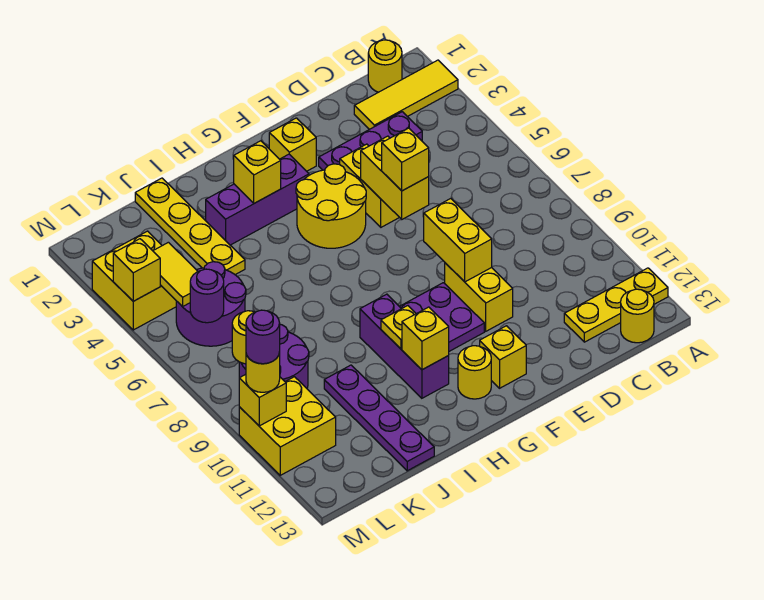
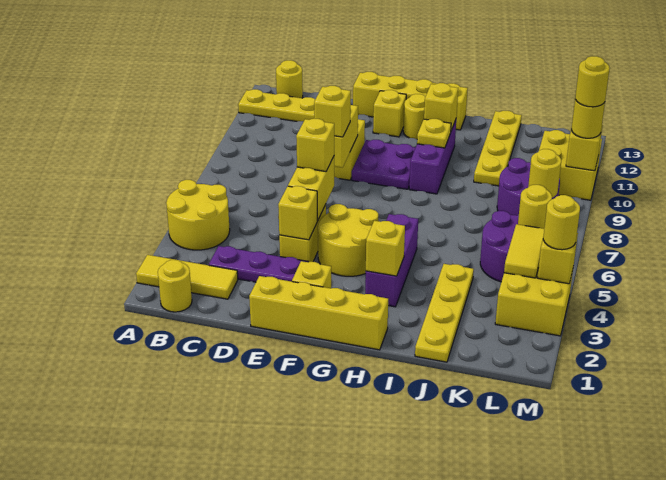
none -> yellow round brick A4:B5 level 1
none -> yellow brick E1:H1 level 1
none -> yellow brick E4 level 2
none -> yellow brick E8 level 3
none -> yellow brick E13:H13 level 1
purple brick G3:I3 level 1 -> purple brick H3:H5 level 1
purple plate J10:J13 level 1 -> yellow plate J10:J13 level 1
purple round brick L6 level 2 -> yellow round brick L6 level 2
none -> yellow round brick M4 level 3
purple round brick M10 level 4 -> yellow round brick M10 level 4

